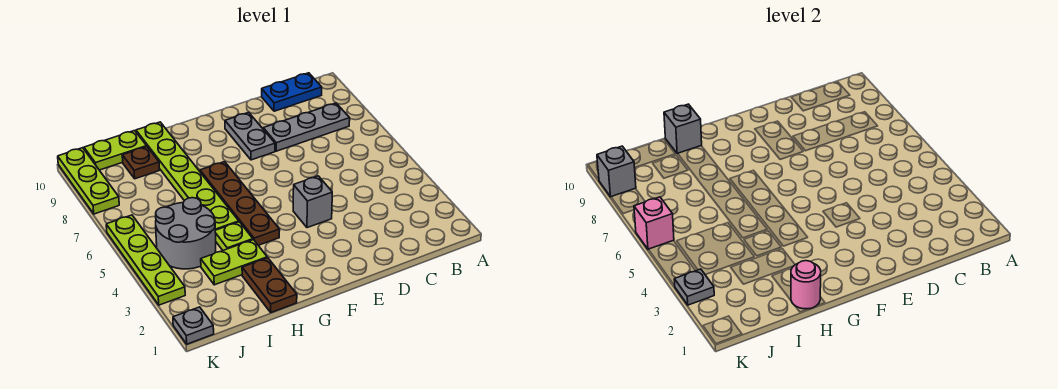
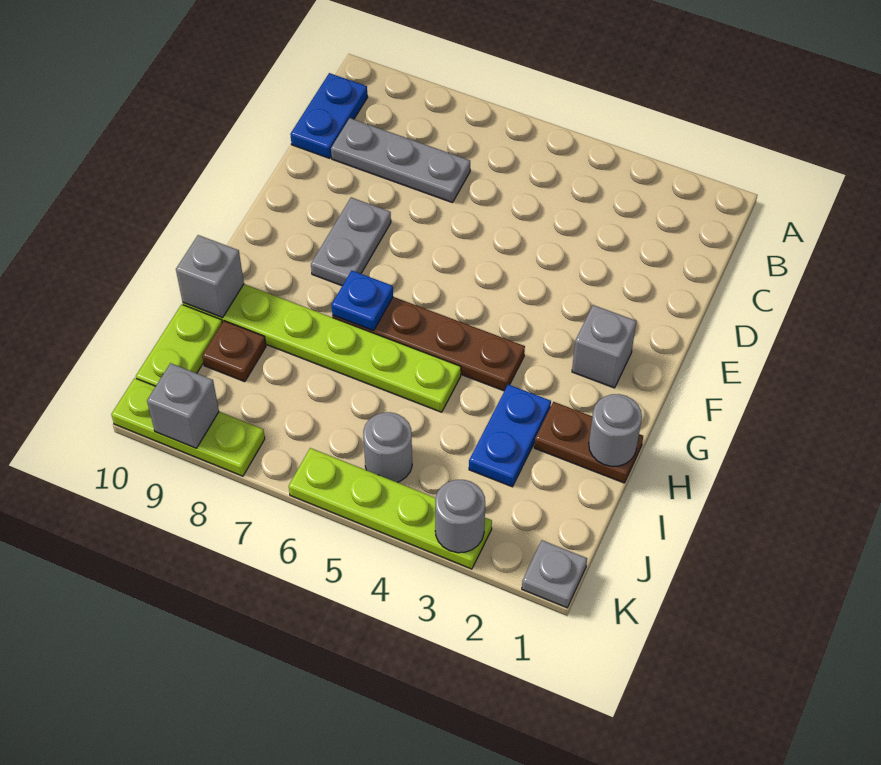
grey plate B8:D8 level 1 -> grey plate C7:C9 level 1
grey brick E4 level 1 -> grey brick F2 level 1
grey plate E8:E9 level 1 -> grey plate E8:F8 level 1
none -> blue plate G7 level 2
pink round brick H1 level 2 -> grey round brick H1 level 2
lime plate H3:I3 level 1 -> blue plate H3:I3 level 1
lime plate H4 level 1 -> none
grey round brick I4:J5 level 1 -> grey round brick J5 level 1
grey plate K3 level 2 -> grey round brick K3 level 2
pink brick K6 level 2 -> none

